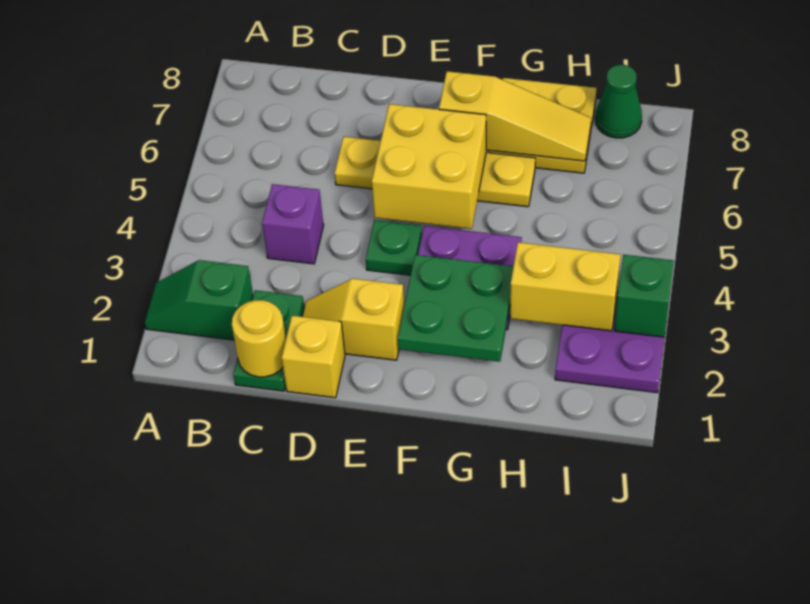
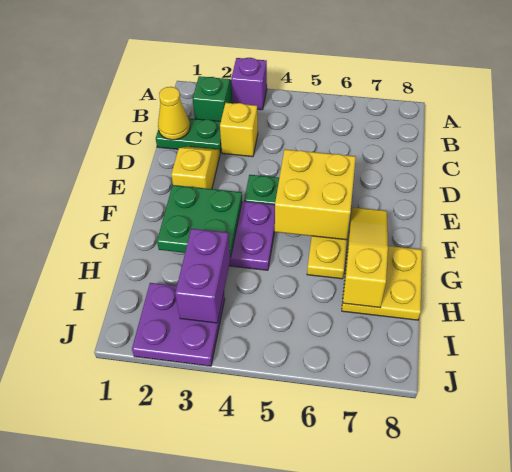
yellow round brick C1 level 2 -> yellow cone C1 level 2
purple brick C4 level 1 -> purple brick A3 level 1
yellow brick D1 level 1 -> yellow brick C3 level 1
yellow slope F7:H7 level 2 top F -> yellow slope F7:H7 level 2 top H
yellow brick H3:I3 level 2 -> purple brick H3:I3 level 2
green cone I8 level 1 -> none
green brick J3 level 2 -> none

